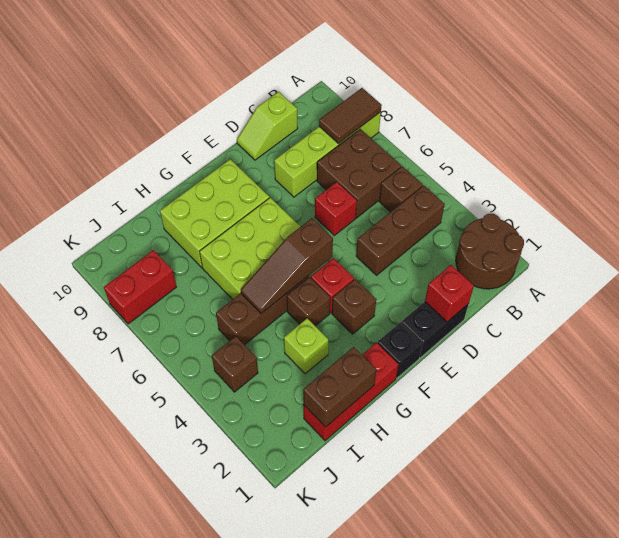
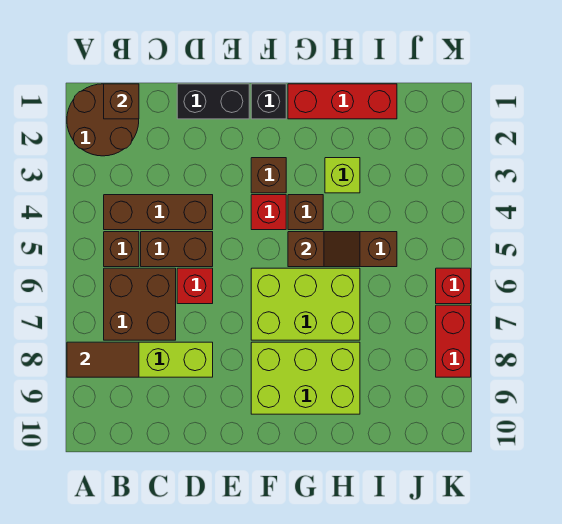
lime slope C10:D10 level 1 top C -> none
red brick D1 level 2 -> red brick K6 level 1
brown slope F5:H5 level 2 top F -> brown slope G5:H5 level 2 top G
brown brick H1:I1 level 2 -> brown brick C5:D5 level 1
brown brick J4 level 1 -> brown brick B1 level 2
red brick J8:K8 level 1 -> red brick K7:K8 level 1

